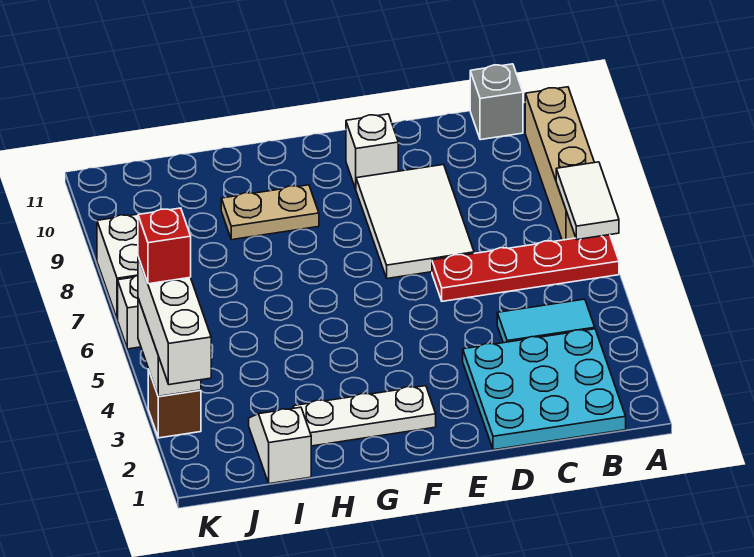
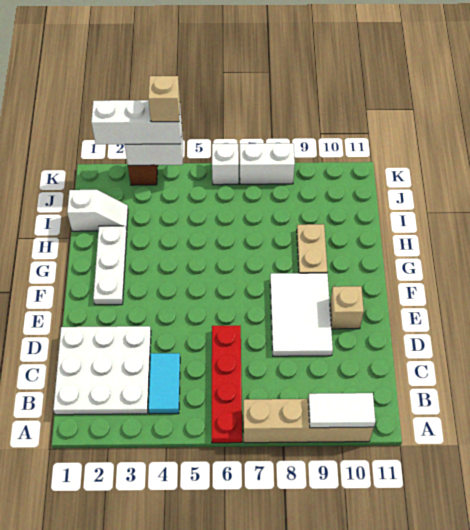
white tile A6:A7 level 2 -> white tile A9:A10 level 2
cyan plate B1:D3 level 1 -> white plate B1:D3 level 1
grey brick B11 level 1 -> none
white tile D7:E9 level 1 -> white tile D8:F9 level 1
white brick E10 level 1 -> tan brick E10 level 1
red brick K4 level 4 -> tan brick K4 level 4

